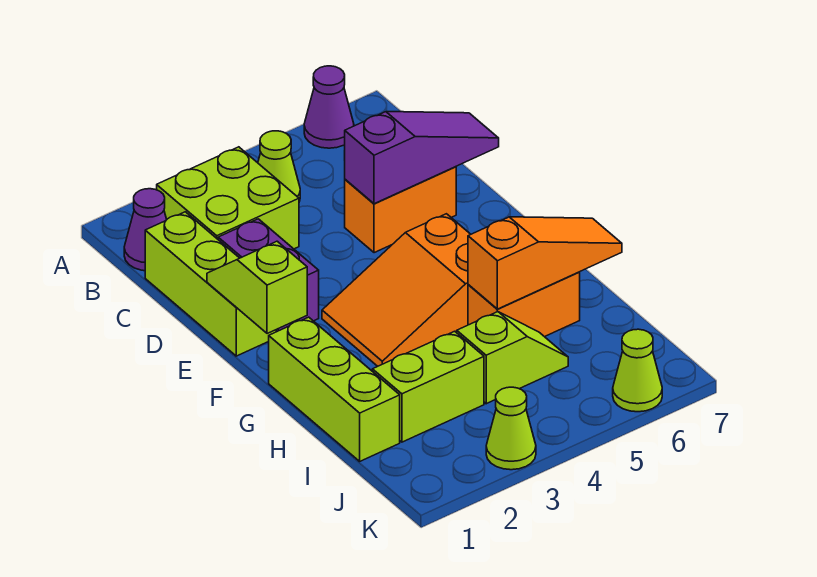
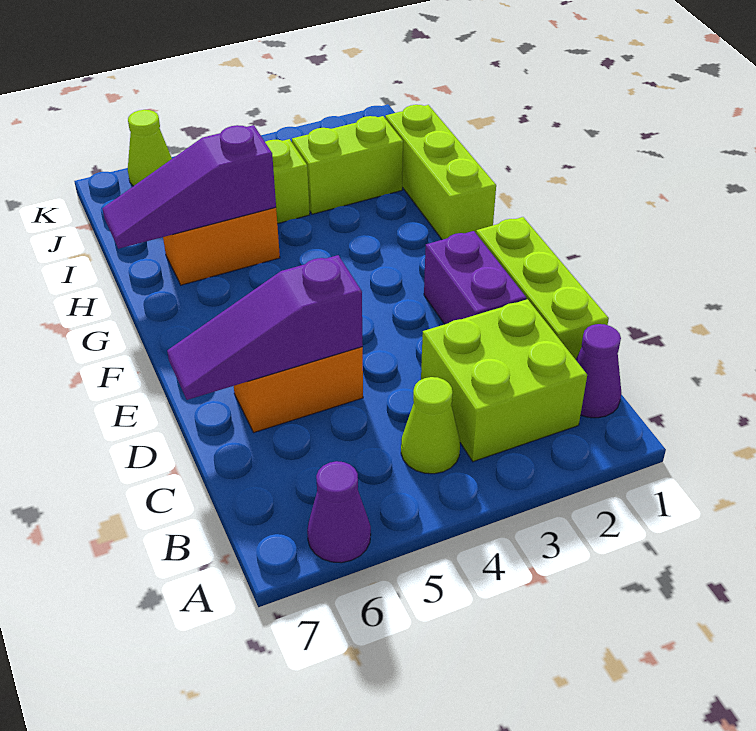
lime slope E1:F1 level 2 top F -> none
orange slope F3:G5 level 1 top 5 -> none
orange slope H5:H7 level 2 top 5 -> purple slope H5:H7 level 2 top 5
lime cone K3 level 1 -> none

